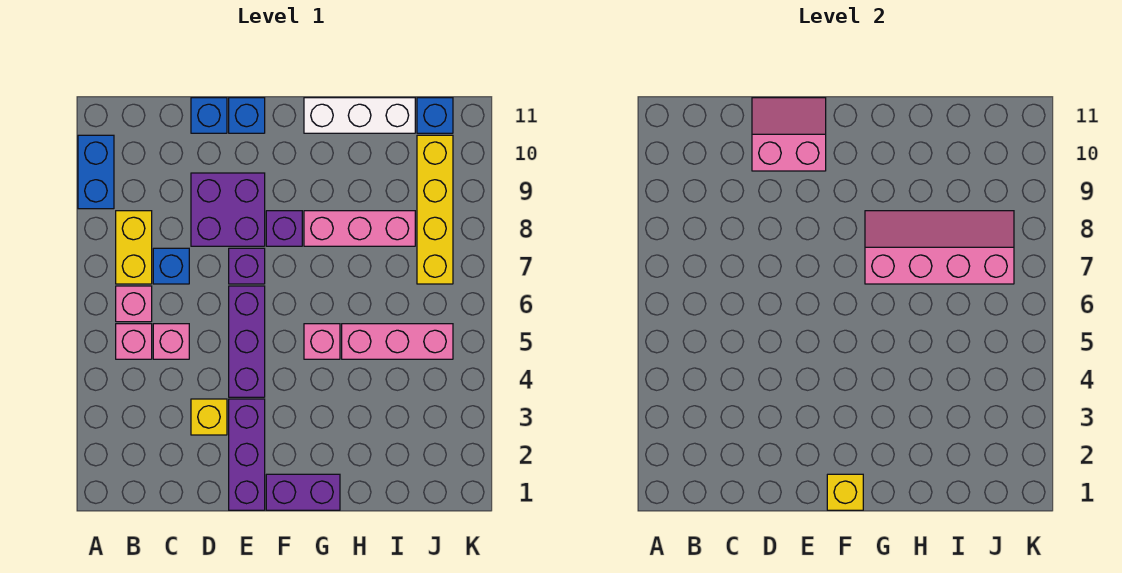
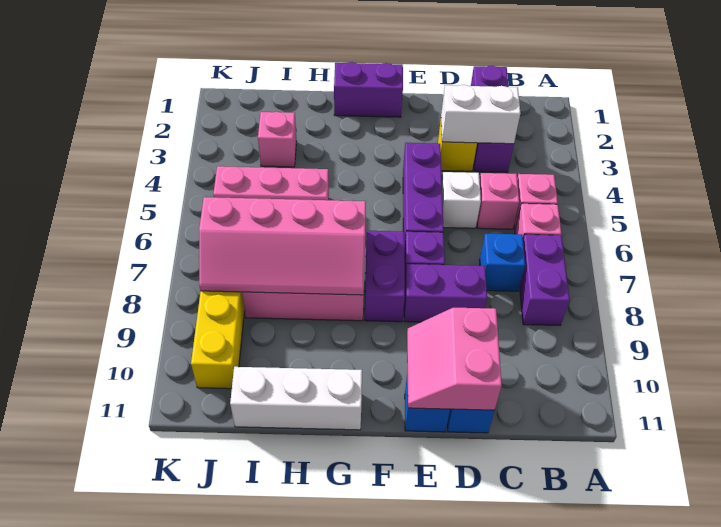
blue brick A9:A10 level 1 -> none
yellow brick B7:B8 level 1 -> purple brick B7:B8 level 1
none -> white brick C3:D3 level 2
none -> white brick D5 level 1
purple brick D8:E9 level 1 -> purple brick D8:E8 level 1
pink slope D10:E11 level 2 top 10 -> pink slope D10:E11 level 2 top D
purple brick E1:E3 level 1 -> purple brick C1:C3 level 1
yellow brick F1 level 2 -> none
purple brick F8 level 1 -> purple brick F7:F8 level 1
pink brick G5 level 1 -> pink brick I3 level 1
blue brick J11 level 1 -> none

